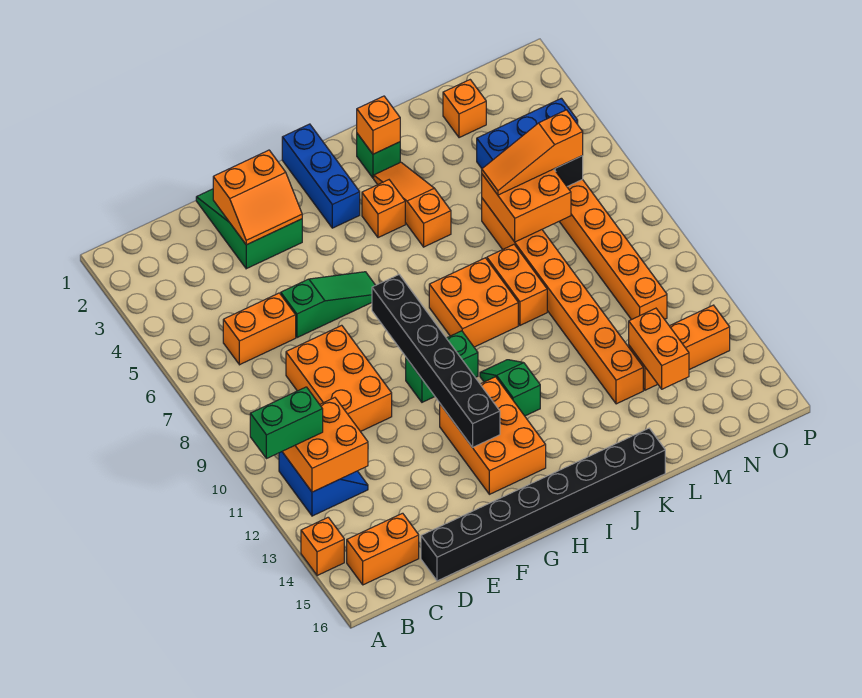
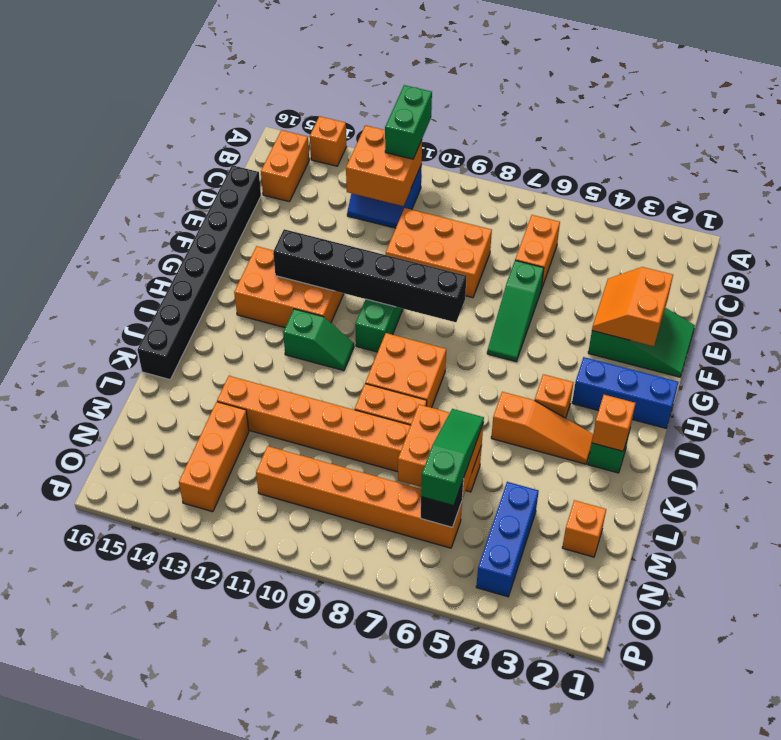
orange slope L6:N6 level 3 top N -> green slope L6:N6 level 3 top N
orange brick M13:M14 level 2 -> none

